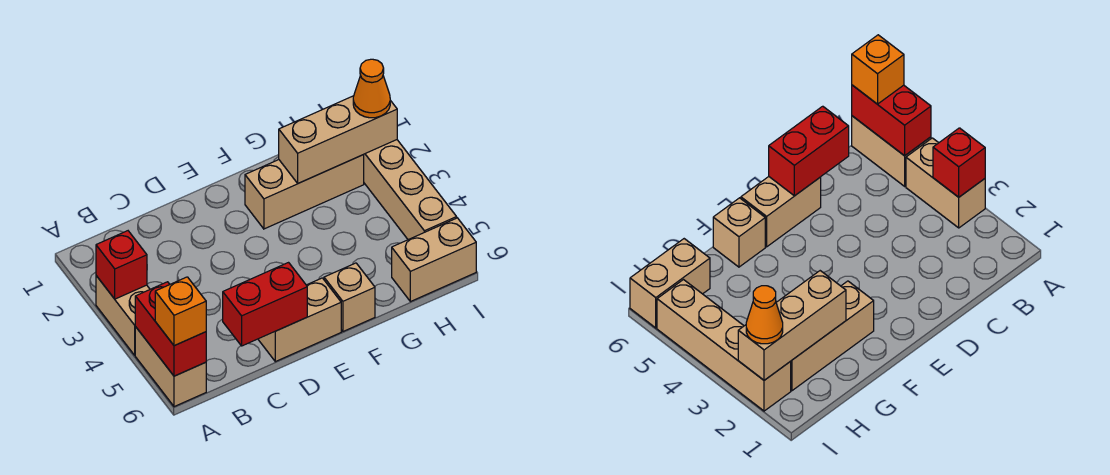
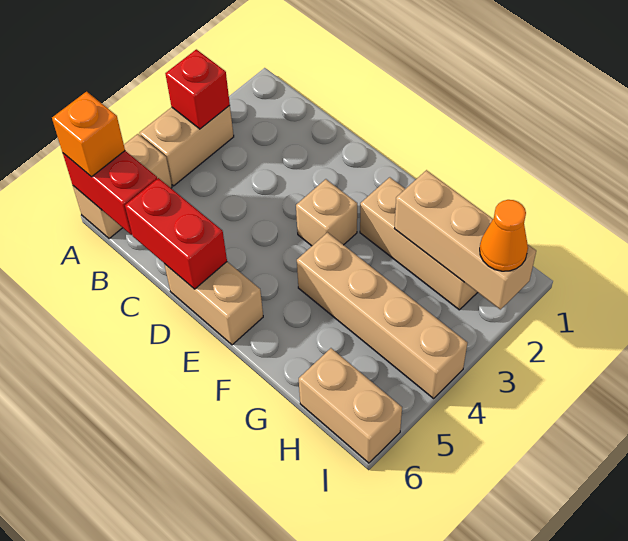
red brick A5:A6 level 2 -> red brick A6:B6 level 2
tan brick F6 level 1 -> tan brick E3 level 1
tan brick I2:I5 level 1 -> tan brick F4:I4 level 1

